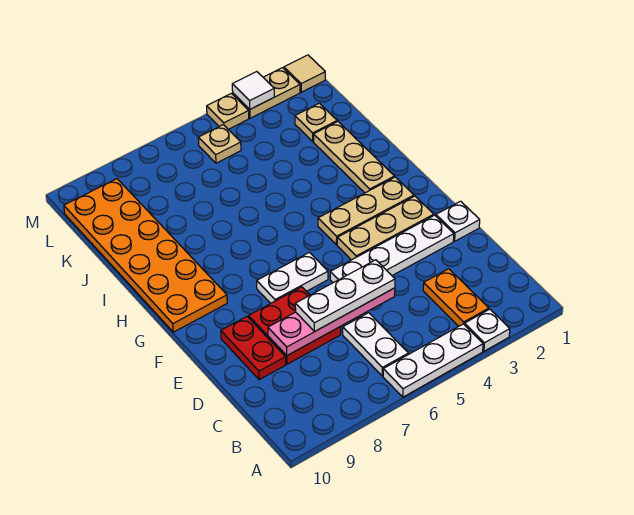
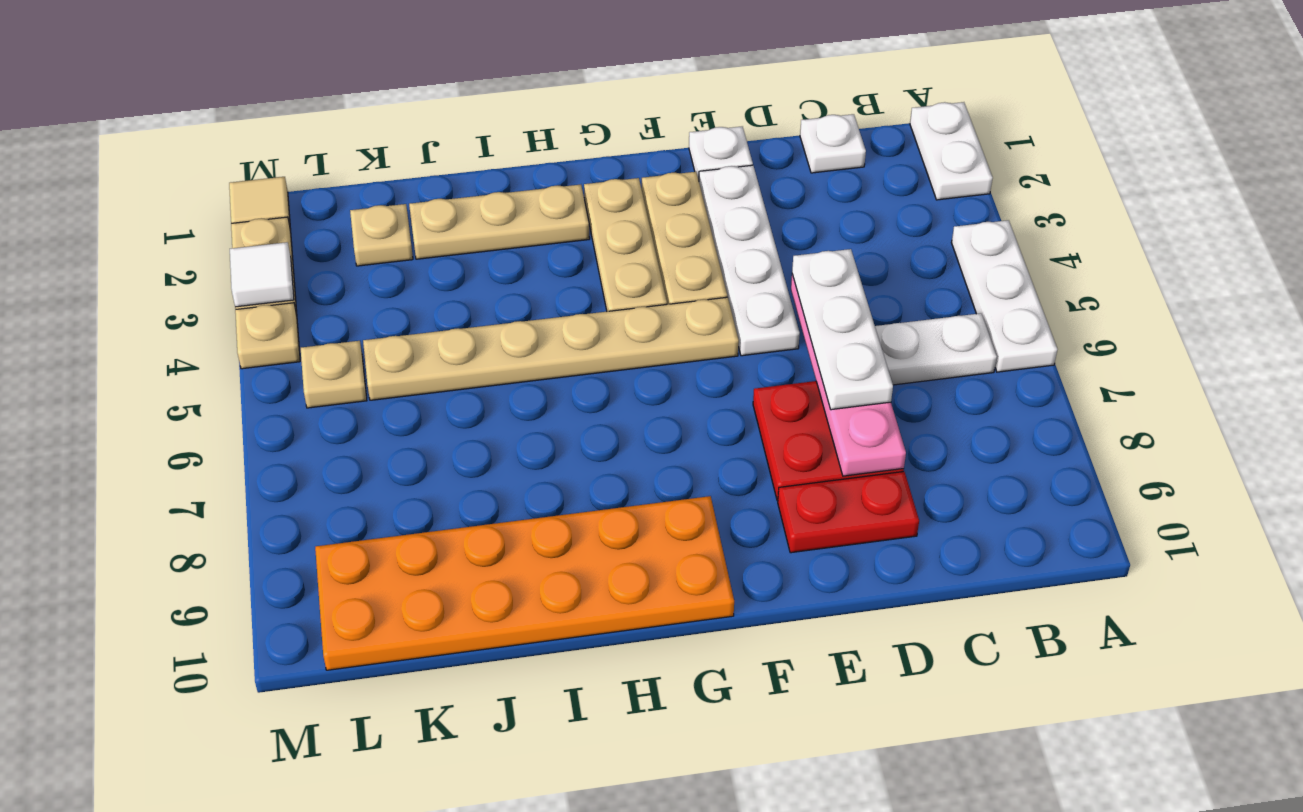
white plate A3 level 1 -> white plate C1 level 1
orange plate B3:C3 level 1 -> none
none -> tan plate F5:K5 level 1
white plate F6:F7 level 1 -> white plate A1:A2 level 1

